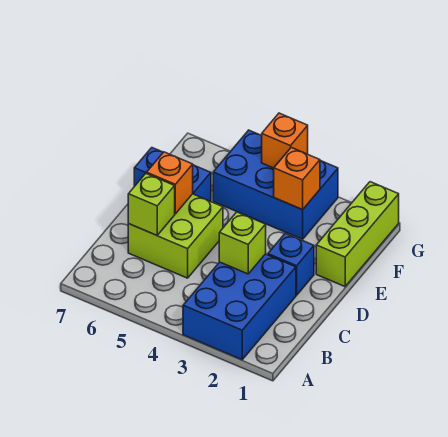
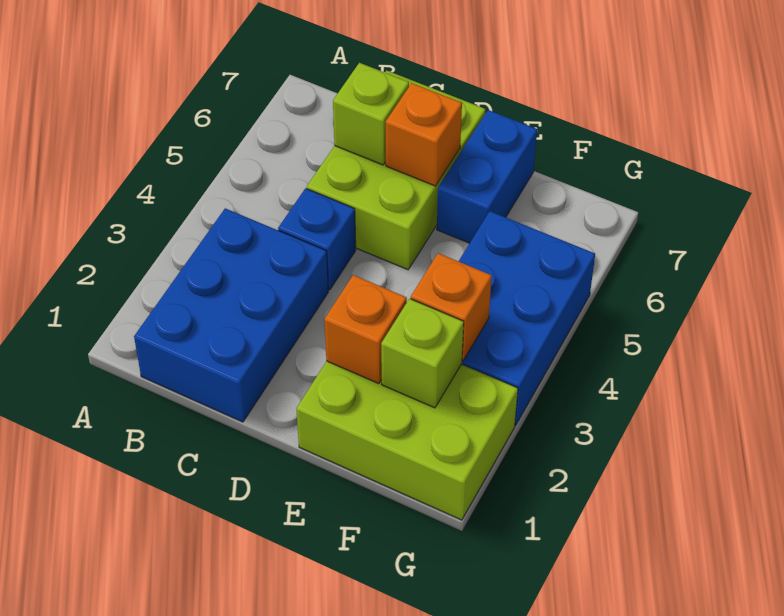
blue brick A2:C3 level 1 -> blue brick B1:C3 level 1
lime brick C3 level 2 -> lime brick F2 level 2
lime brick C5:D6 level 1 -> lime brick C5:D7 level 1
blue brick D2 level 1 -> blue brick C4 level 1
lime brick E1:G1 level 1 -> lime brick E1:G2 level 1
orange brick G4 level 2 -> orange brick E2 level 2

